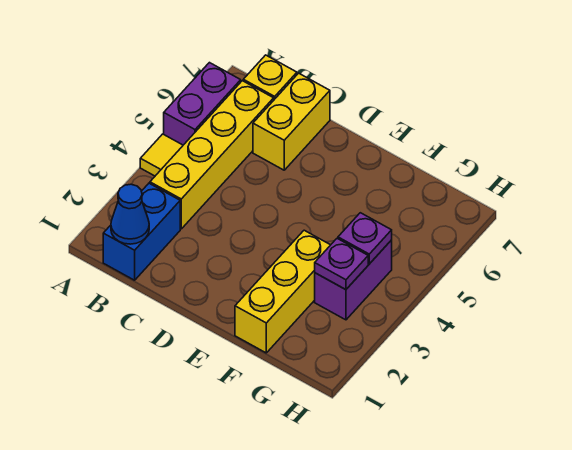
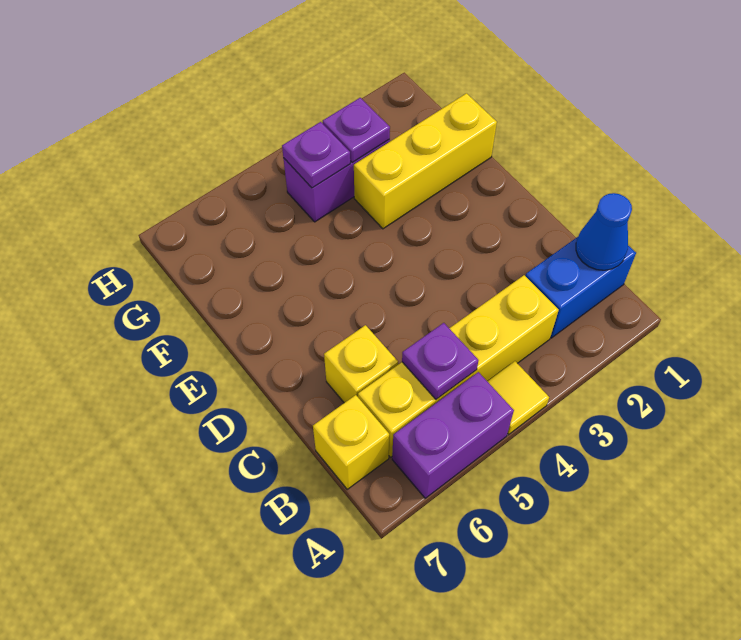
none -> purple plate B5 level 2
yellow brick C6:C7 level 1 -> yellow brick C6 level 1

